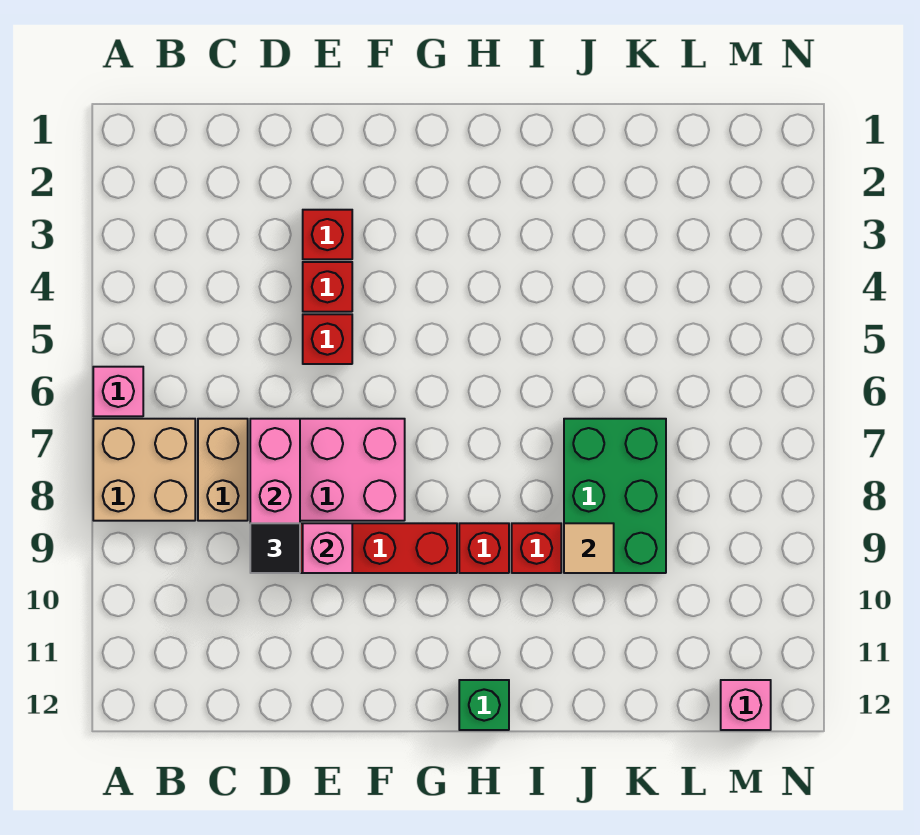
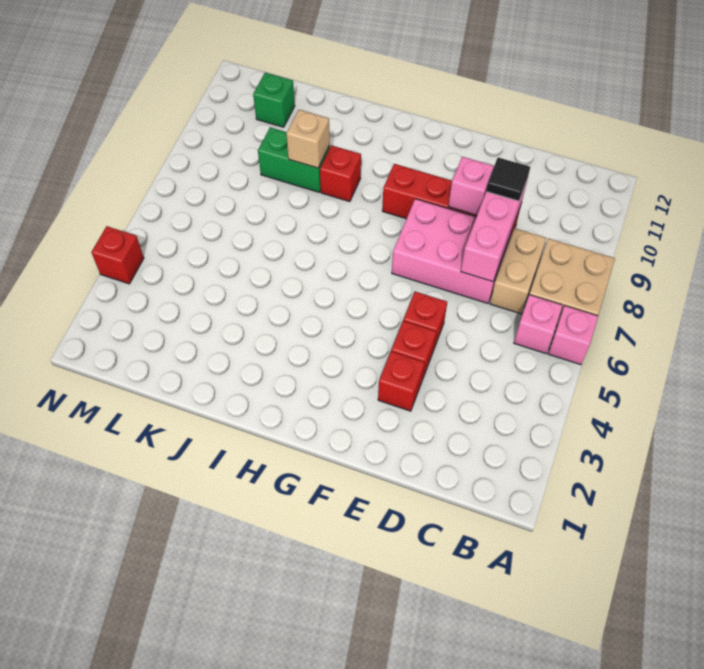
red brick H9 level 1 -> red brick N4 level 1
green brick H12 level 1 -> green brick L11 level 1
green brick J7:K9 level 1 -> green brick J9:K9 level 1
tan tile J9 level 2 -> tan brick J9 level 2
pink brick M12 level 1 -> pink brick B6 level 1

